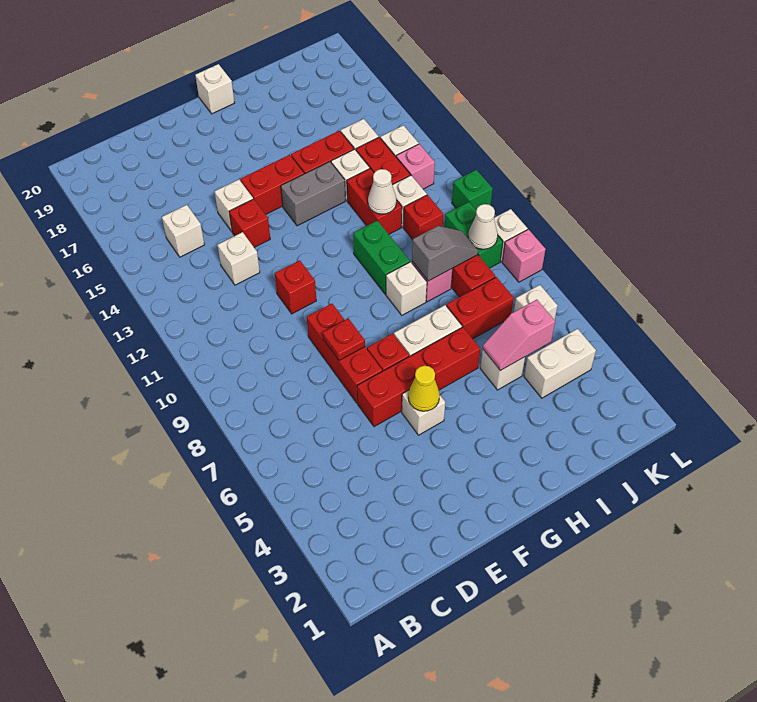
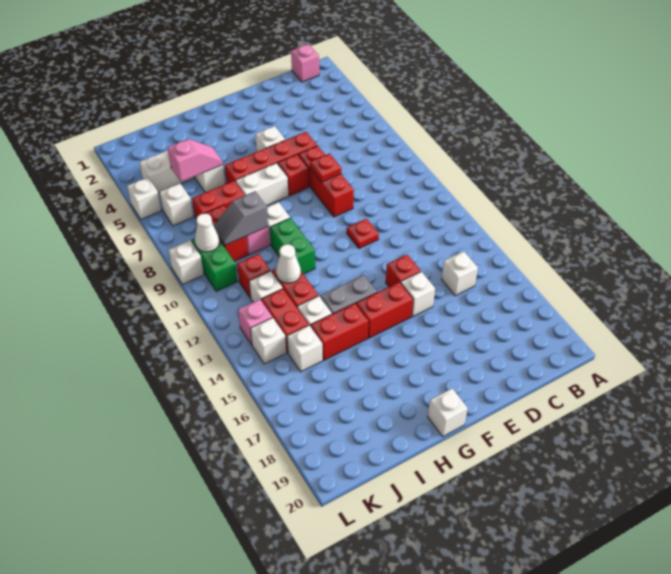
white brick D13 level 1 -> white brick L5 level 1
red brick E11 level 1 -> red plate E11 level 1
yellow cone F5 level 2 -> none
pink brick L8 level 1 -> pink brick B1 level 1
green brick L11 level 1 -> none

